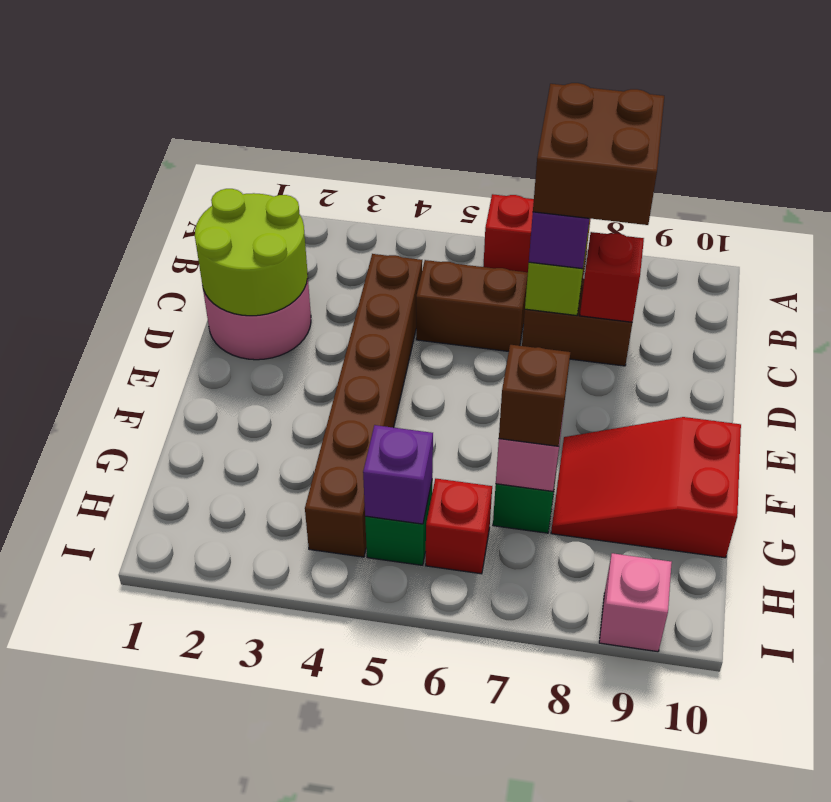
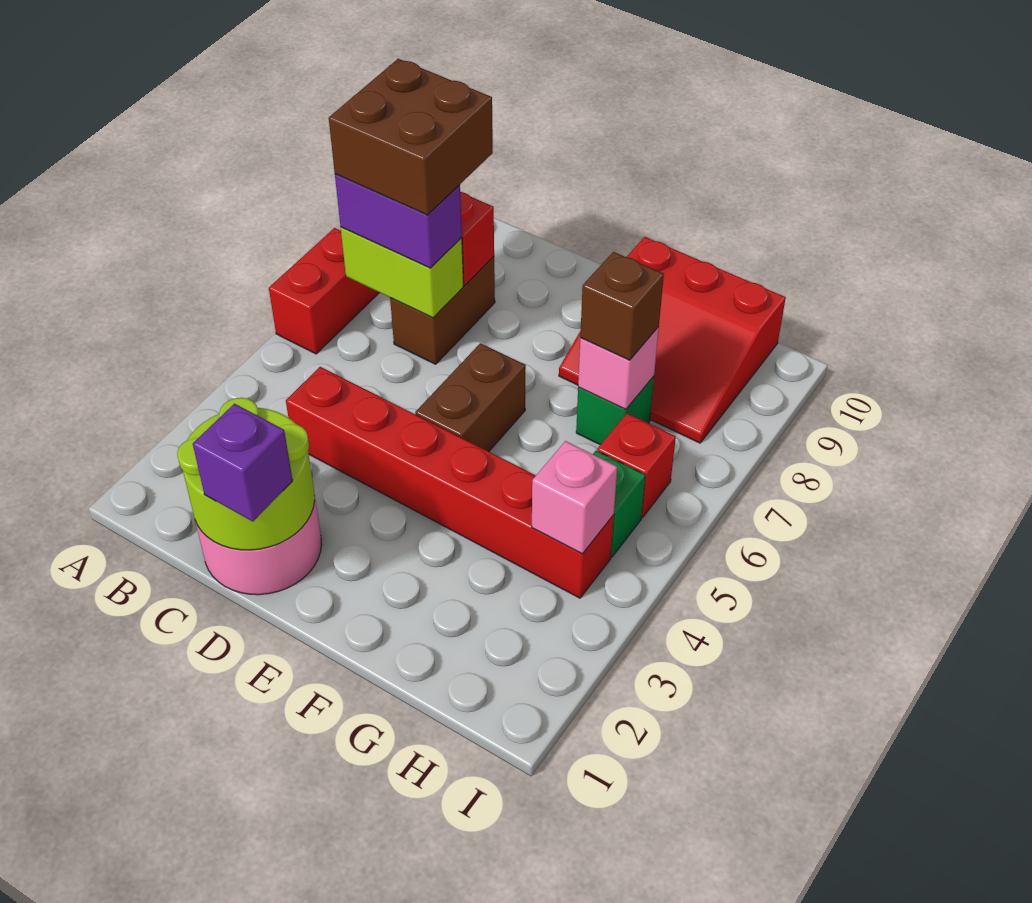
brown brick C4:H4 level 1 -> red brick C4:H4 level 1
brown brick C5:C6 level 1 -> brown brick E5:E6 level 1
red slope F8:G10 level 1 top 10 -> red slope F8:H10 level 1 top 10
purple brick H5 level 2 -> purple brick D1 level 3
pink brick I9 level 1 -> pink brick H4 level 2

